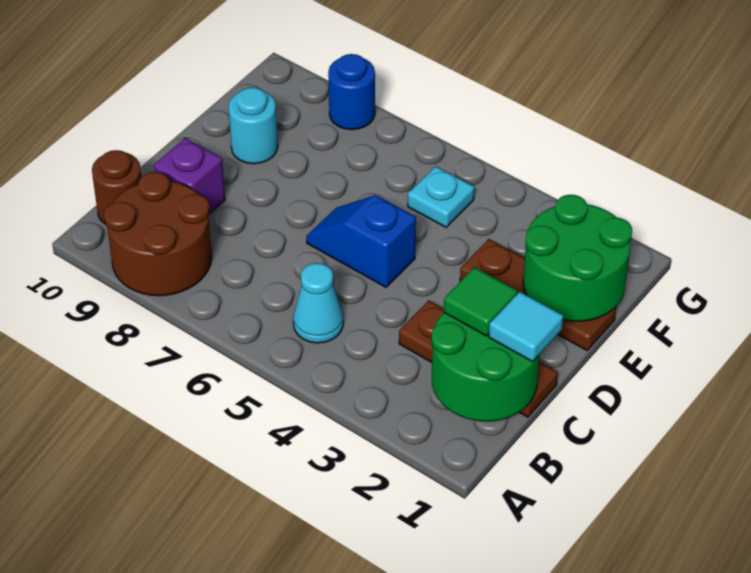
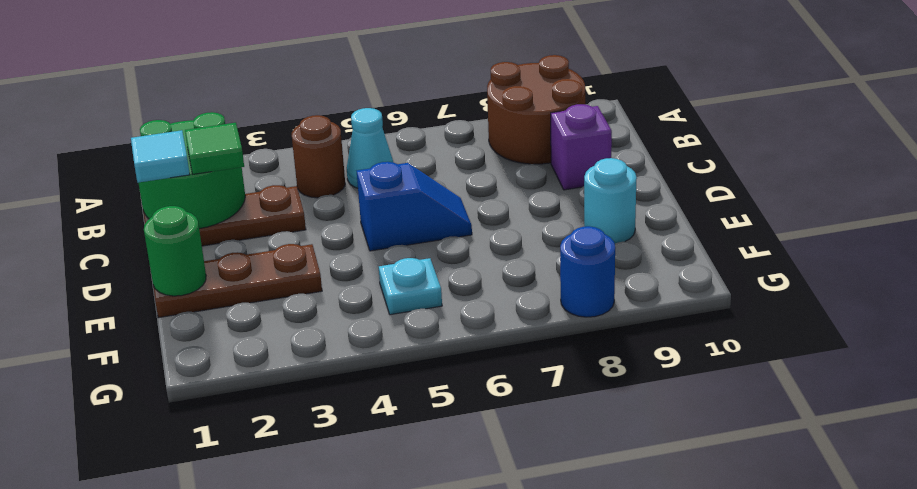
brown round brick B10 level 1 -> brown round brick B4 level 1
green round brick E1:F2 level 2 -> green round brick E1 level 2

